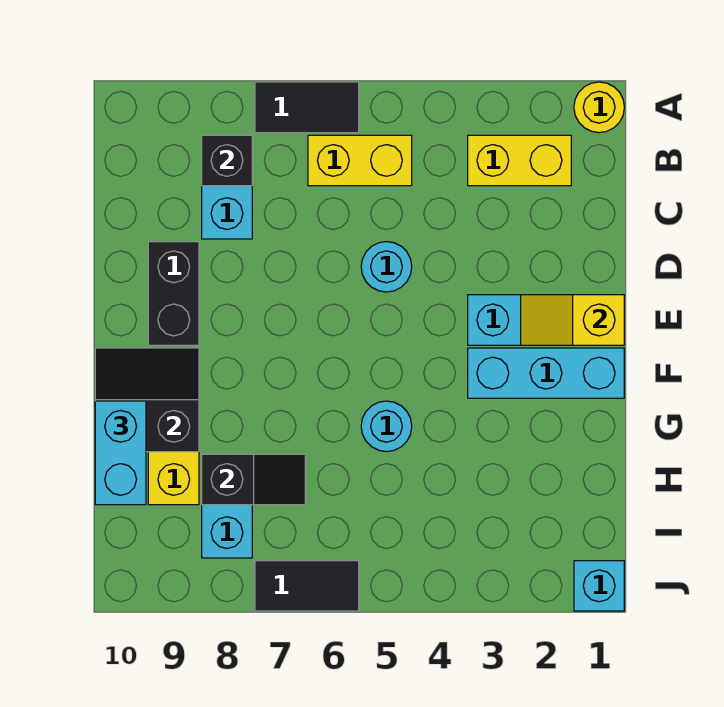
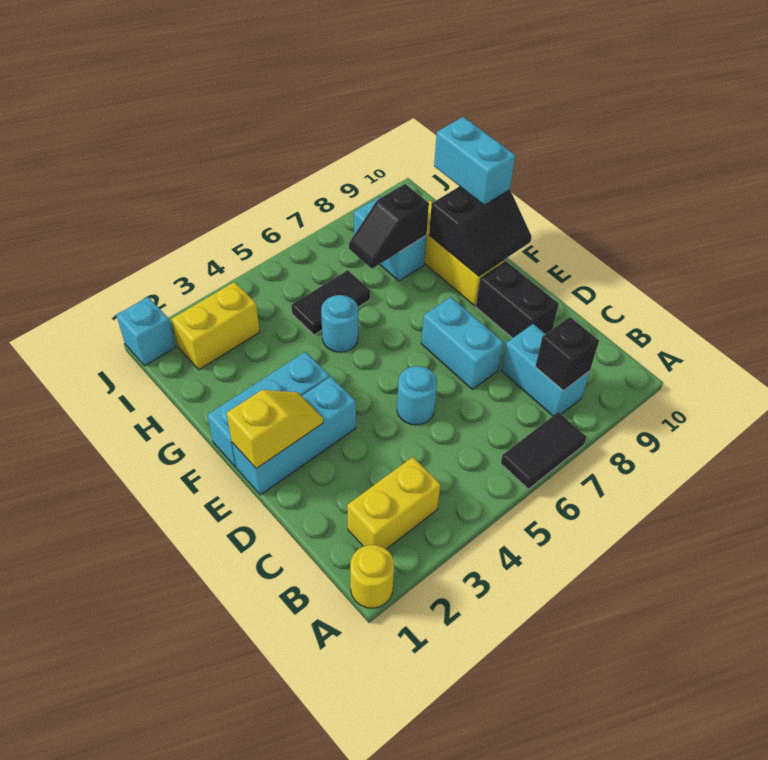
yellow brick B5:B6 level 1 -> yellow brick I2:I3 level 1
none -> cyan brick D7:E7 level 1
black tile J6:J7 level 1 -> black tile H5:H6 level 1

